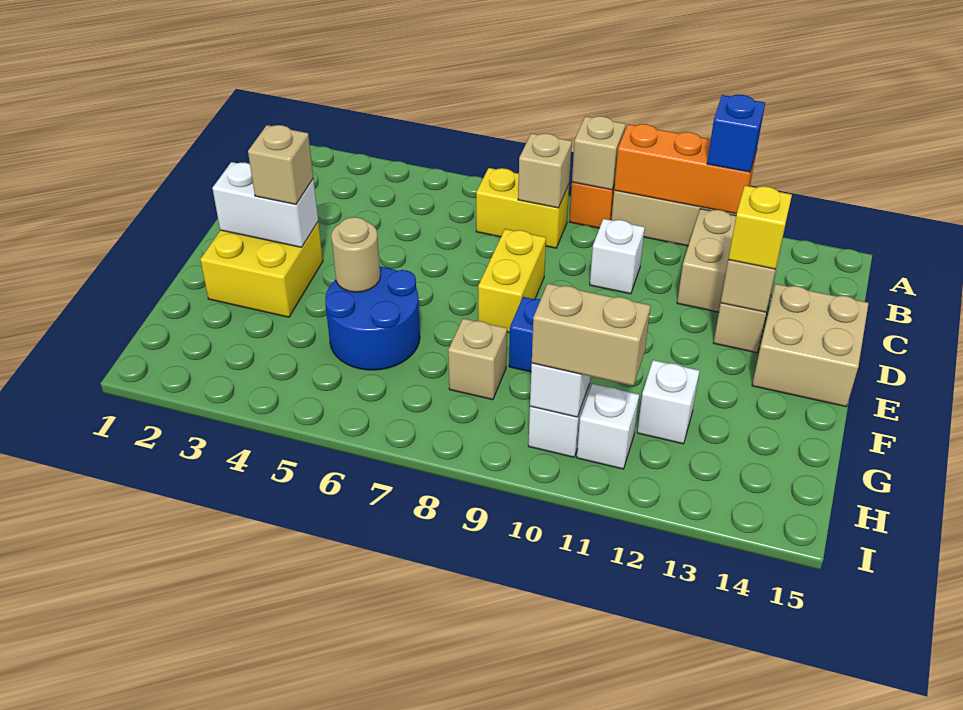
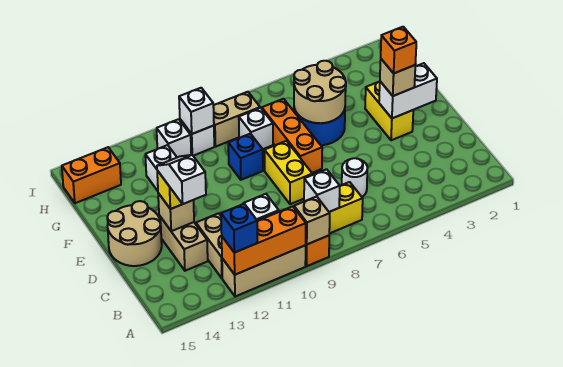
tan brick B8 level 2 -> white brick B8 level 2
none -> white round brick C6 level 1
none -> white slope C13:D13 level 4 top C
tan brick D14:E15 level 1 -> tan round brick D14:E15 level 1
yellow brick E2:F3 level 1 -> yellow brick E3:F3 level 1
none -> orange brick E3 level 4
none -> orange brick E7:G7 level 1
tan round brick F5 level 2 -> tan round brick F5:G6 level 2
tan brick G8 level 1 -> white brick G8 level 1
tan brick H10:H11 level 3 -> tan brick H8:H9 level 1
none -> orange brick H14:H15 level 1

